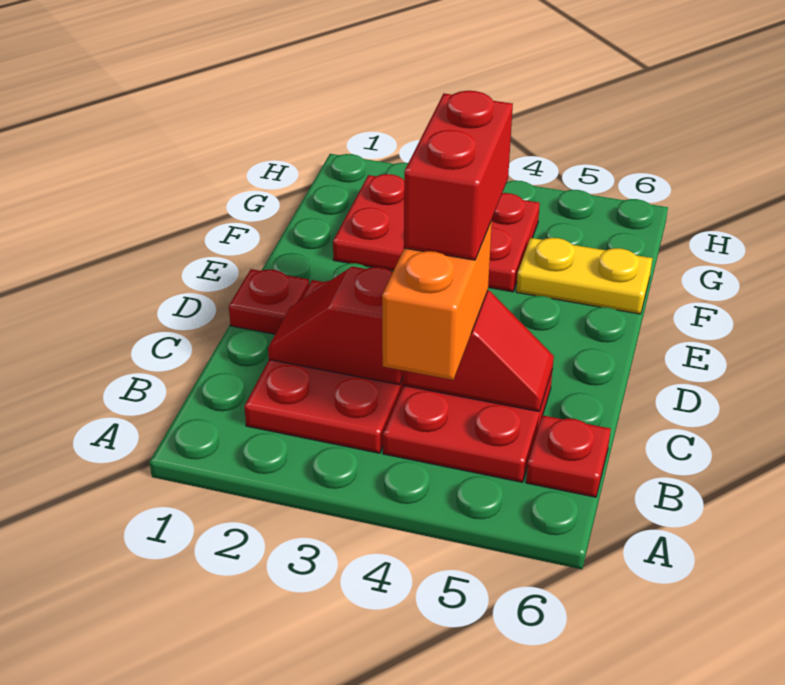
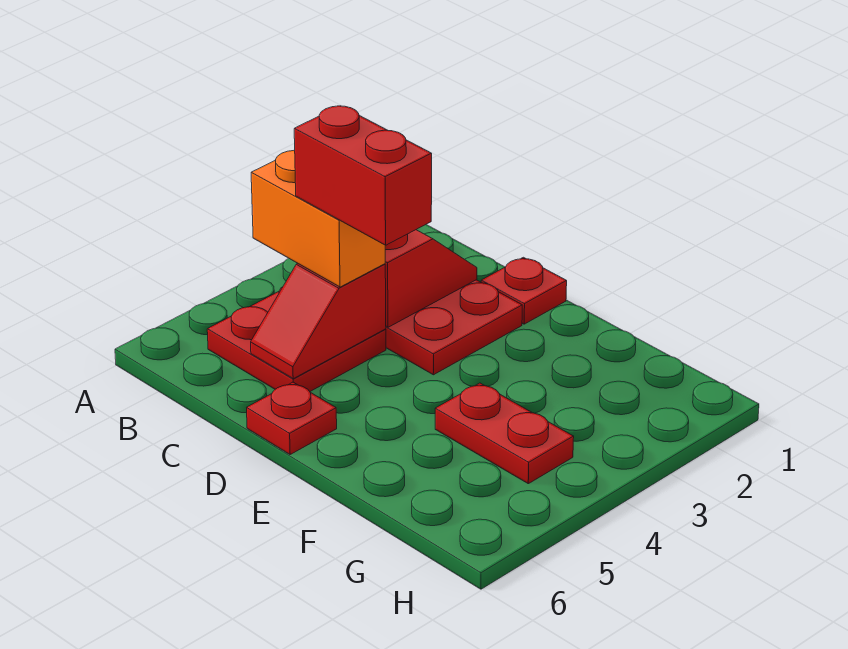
red plate B6 level 1 -> red plate D6 level 1
red plate F2:G4 level 1 -> red plate F4:G4 level 1
yellow plate F5:F6 level 1 -> none

